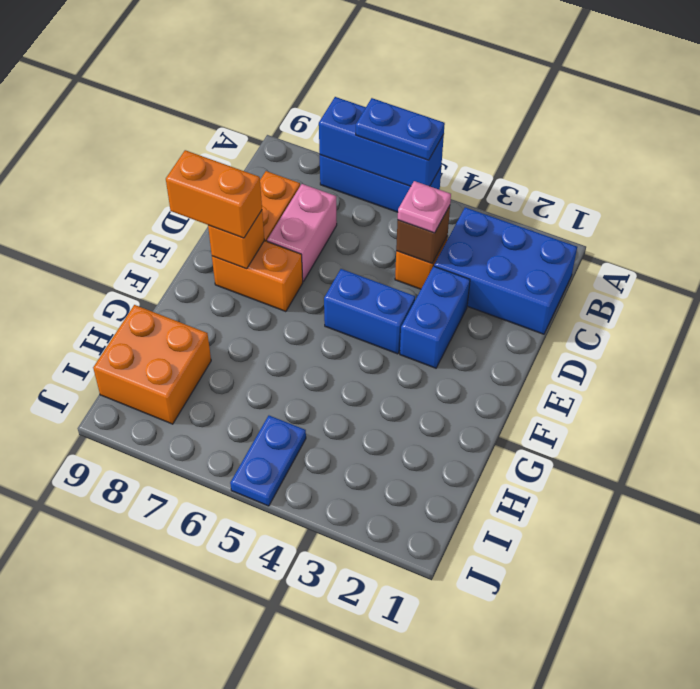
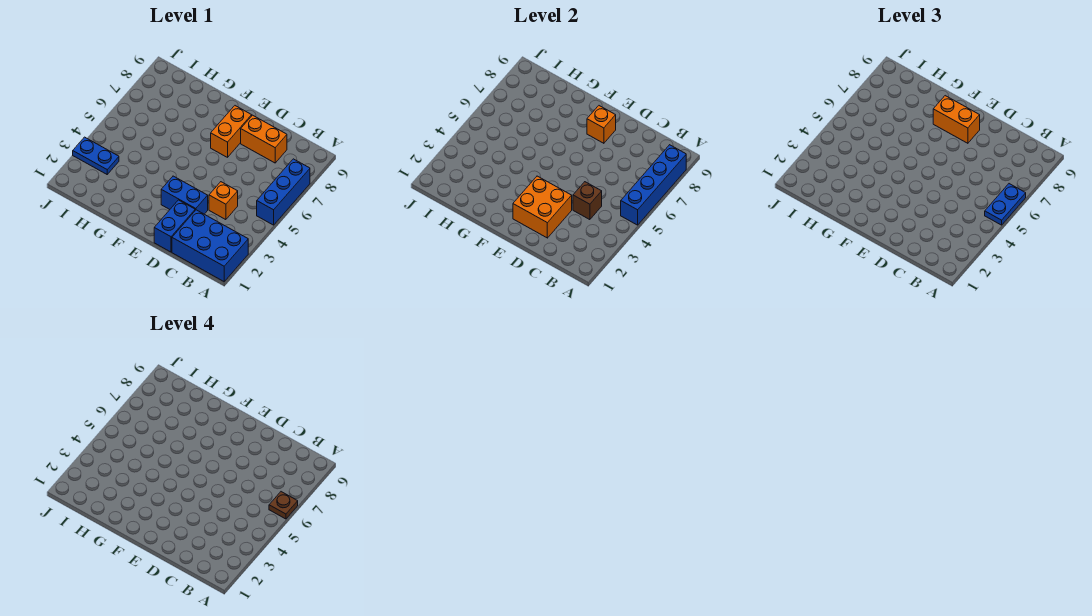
blue brick A5:A7 level 2 -> blue brick A5:A8 level 2
none -> brown plate A6 level 4
blue brick B1:C3 level 1 -> blue brick A1:C2 level 1
pink plate C4 level 3 -> none
pink brick C7:D7 level 1 -> none
blue brick E4:E5 level 1 -> blue brick D1:D2 level 1
orange brick E8:E9 level 3 -> orange brick E8:F8 level 3
orange brick H8:I9 level 1 -> orange brick D2:E3 level 2
blue plate I5:J5 level 1 -> blue plate I3:J3 level 1

